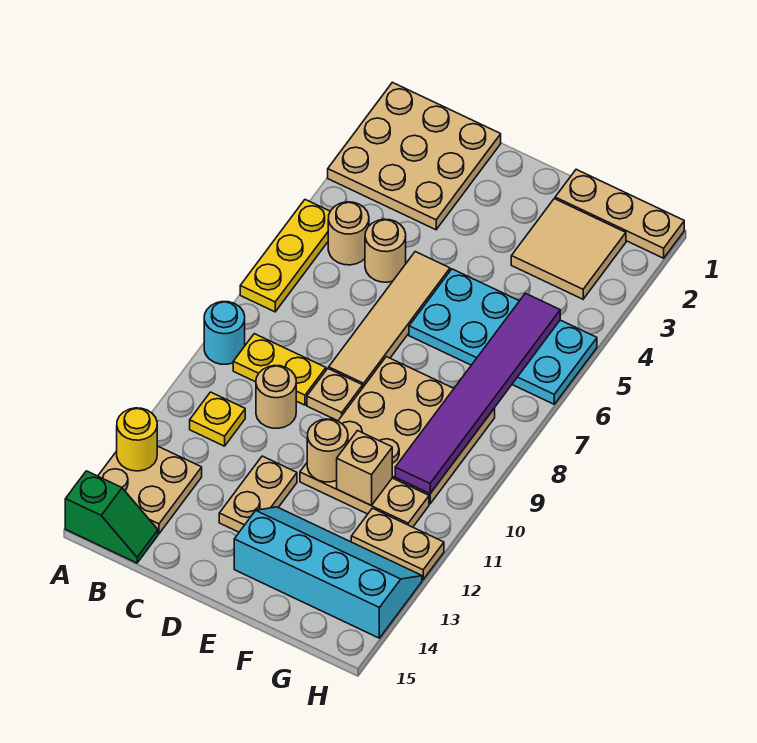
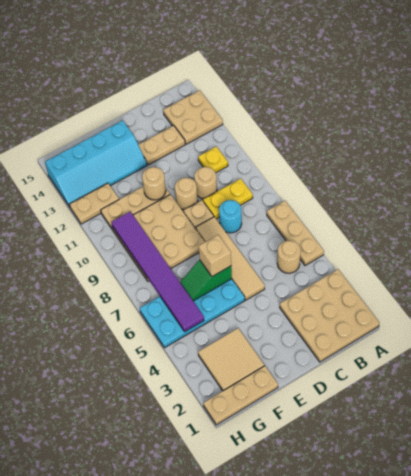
yellow plate A5:A7 level 1 -> tan plate A5:A7 level 1
cyan round brick A9 level 1 -> cyan round brick C8 level 1
yellow round brick A13 level 2 -> none
green slope A15:B15 level 1 top A -> green slope E6:F6 level 2 top E
tan round brick C5 level 1 -> tan round brick D10 level 1
tan plate D12:D13 level 1 -> tan plate C13:D13 level 1
tan brick F11 level 2 -> tan brick E6 level 3

